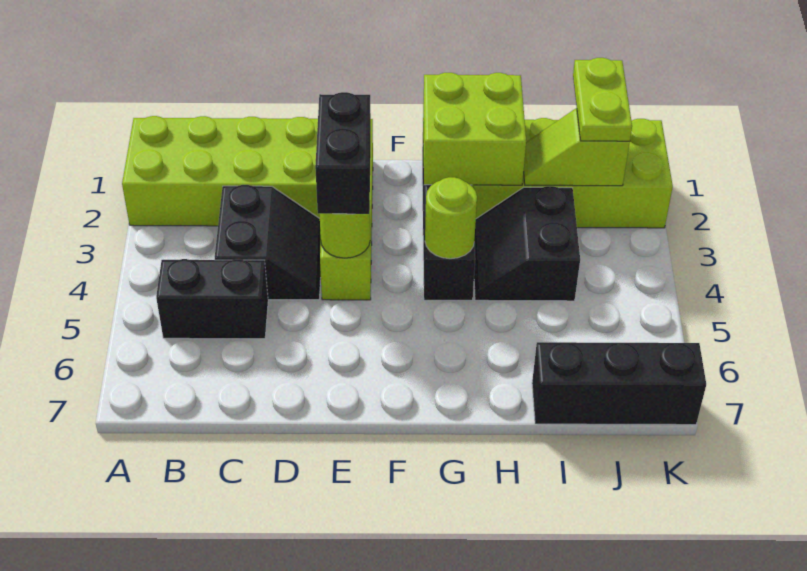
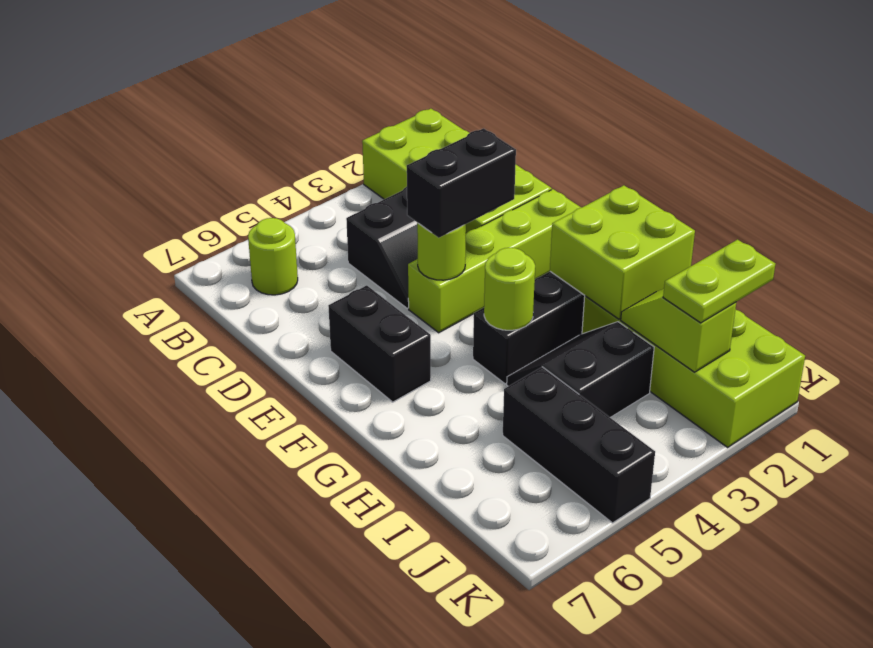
black brick B5:C5 level 1 -> black brick E6:F6 level 1
none -> lime round brick B6 level 1
black brick I7:K7 level 1 -> black brick I5:K5 level 1

